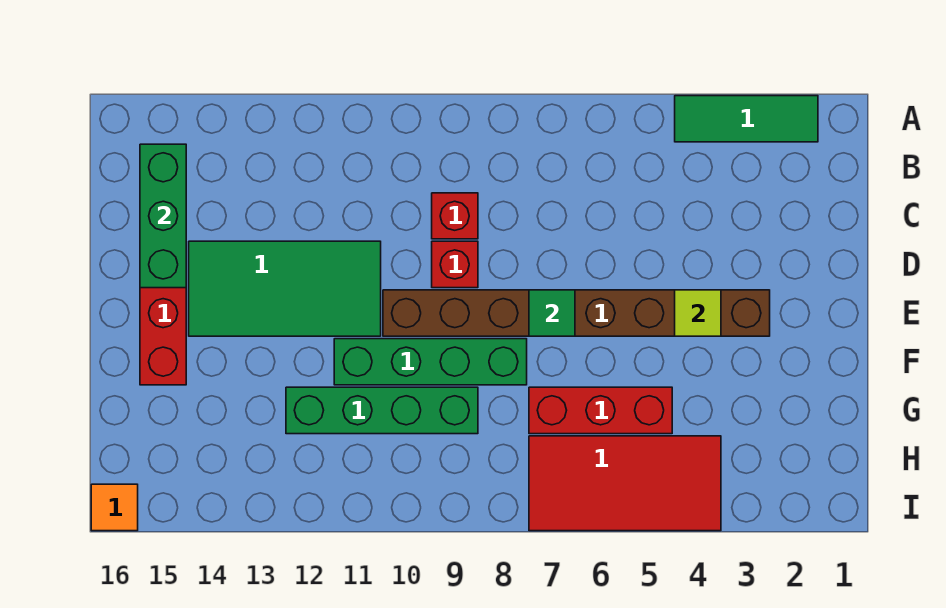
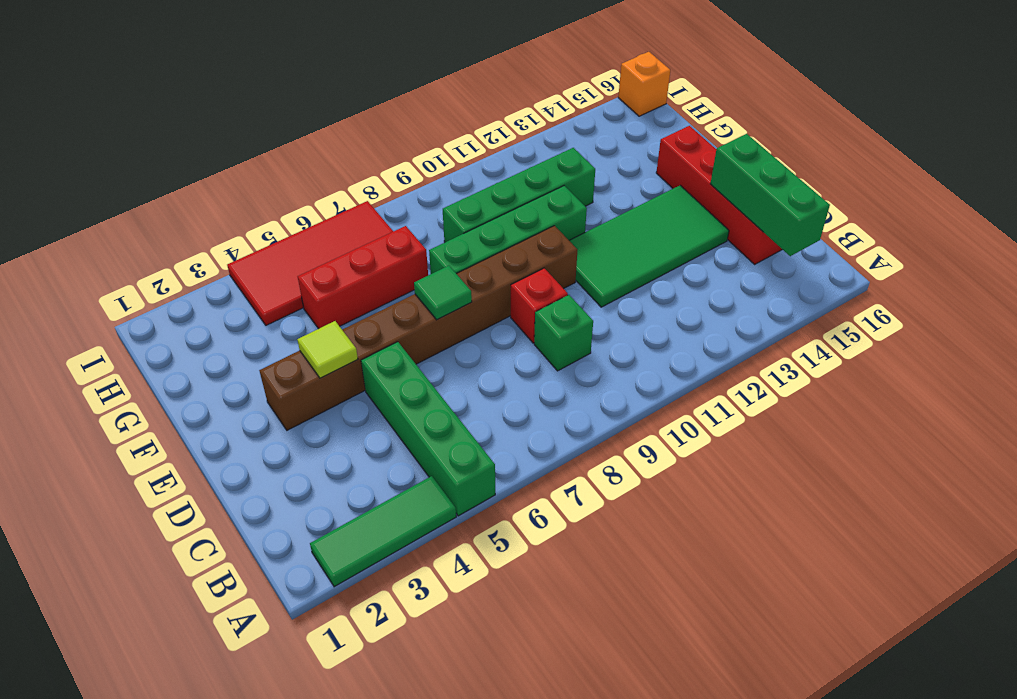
none -> green brick A5:D5 level 1
red brick C9 level 1 -> green brick C9 level 1
orange tile I16 level 1 -> orange brick I16 level 1

